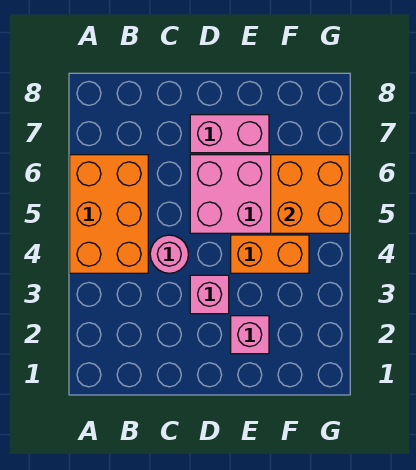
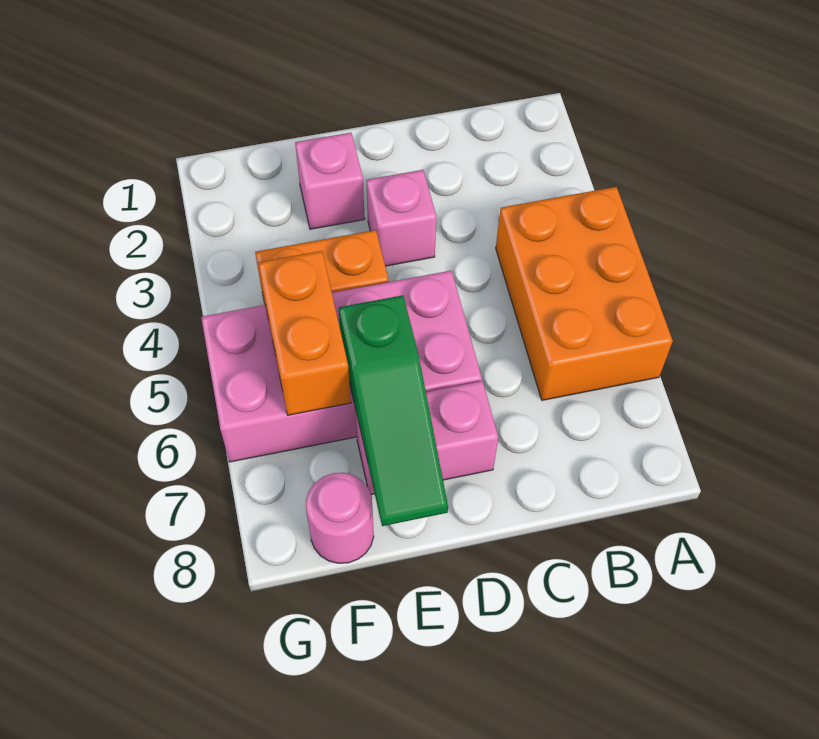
pink round brick C4 level 1 -> pink round brick F8 level 1
none -> green slope E6:E8 level 2 top 6
orange brick F5:G6 level 2 -> orange brick F5:F6 level 2

